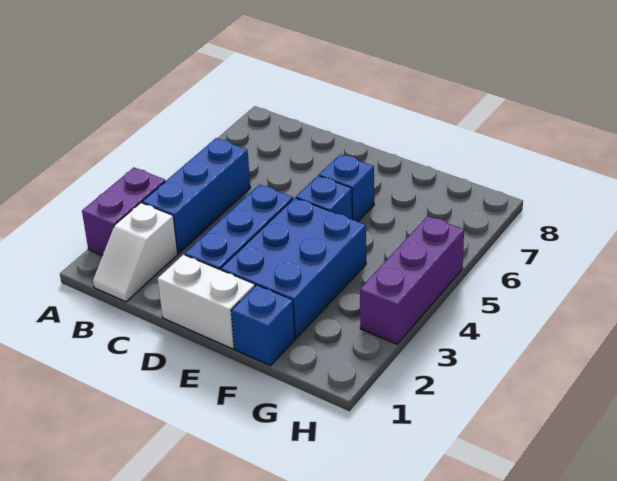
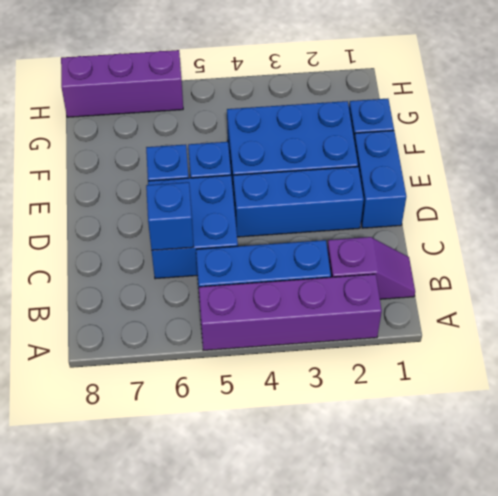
purple brick A2:A3 level 1 -> purple brick A2:A5 level 1
white slope B1:B2 level 1 top 2 -> purple slope B1:B2 level 1 top 2
none -> blue brick C5:D6 level 1
none -> blue brick C6 level 2
white brick D1:E1 level 1 -> blue brick D1:E1 level 1
purple brick H3:H5 level 1 -> purple brick H6:H8 level 1

